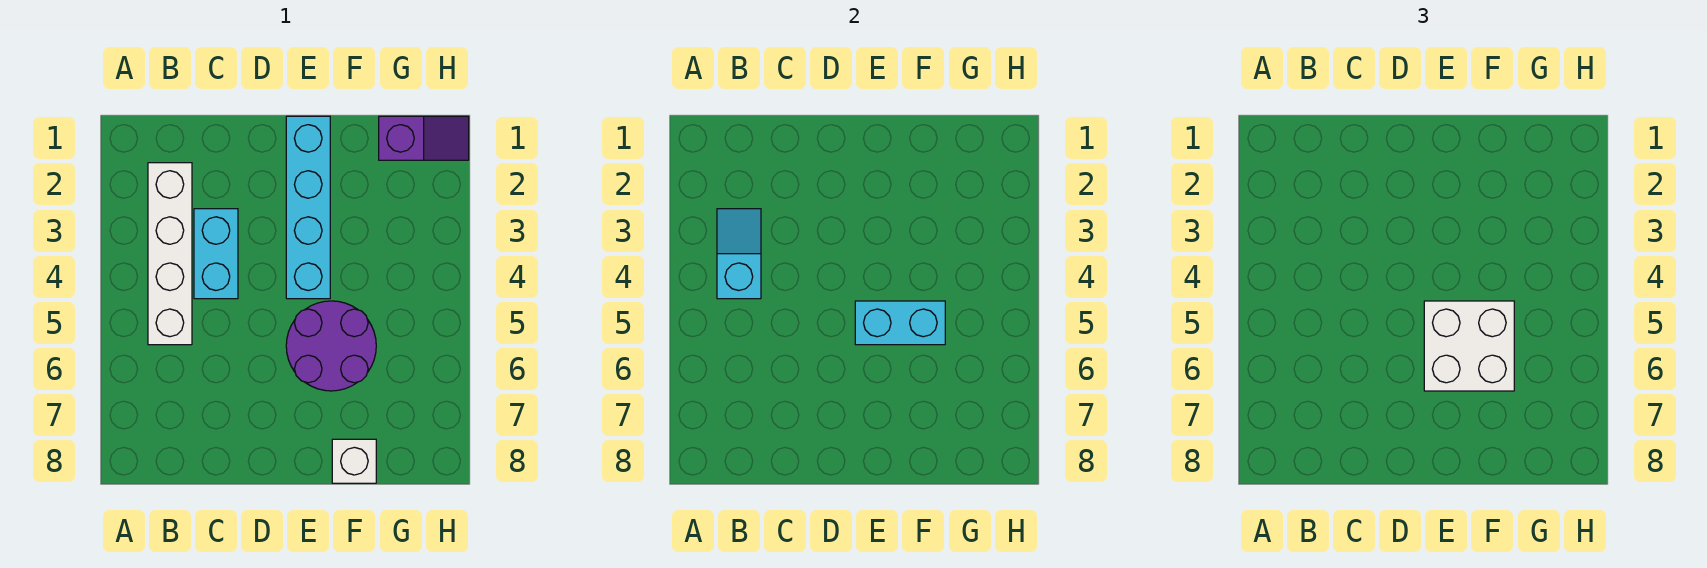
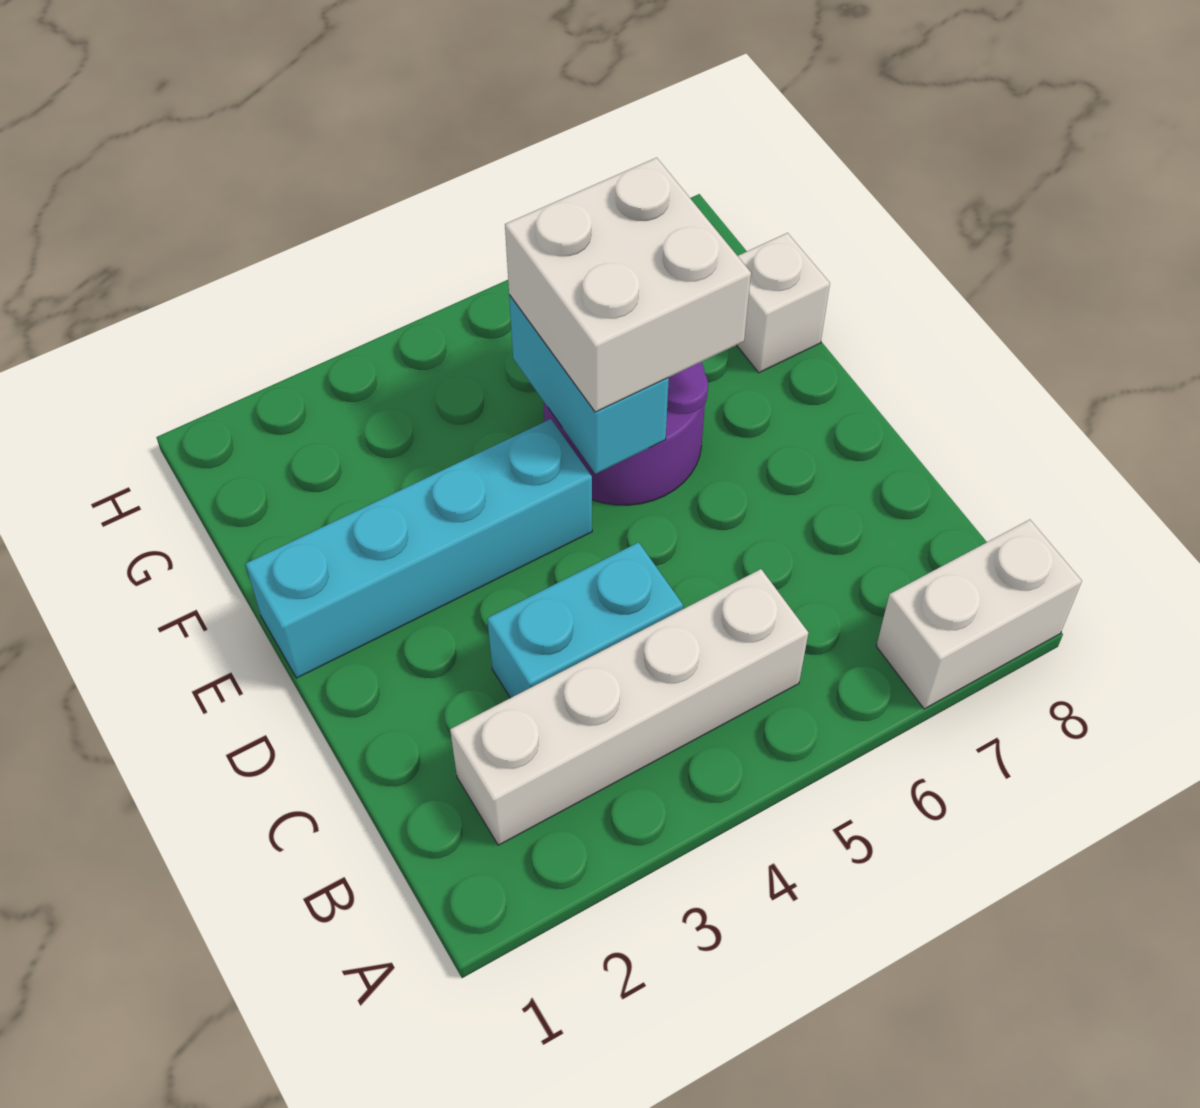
none -> white brick A7:A8 level 1
cyan slope B3:B4 level 2 top 4 -> none
purple slope G1:H1 level 1 top G -> none

